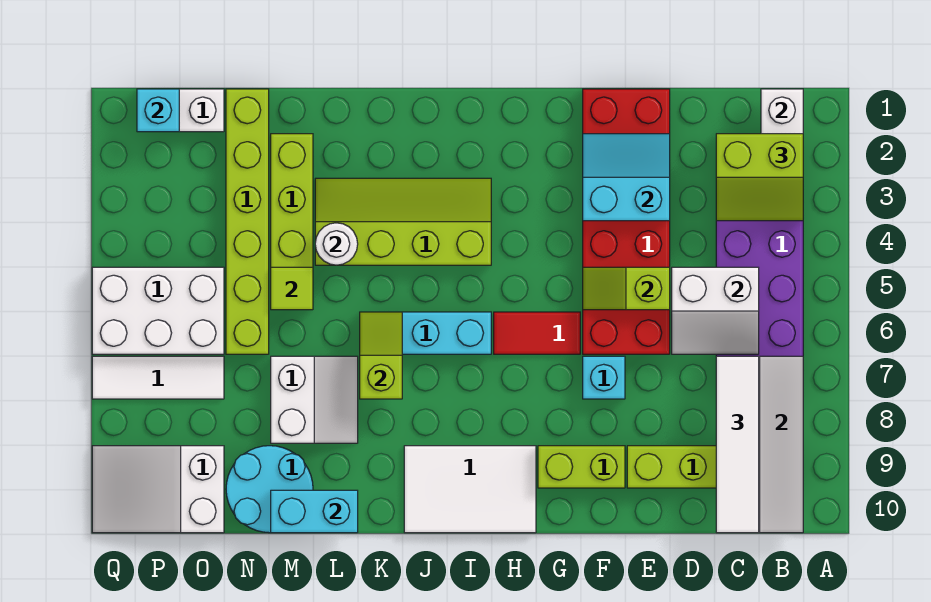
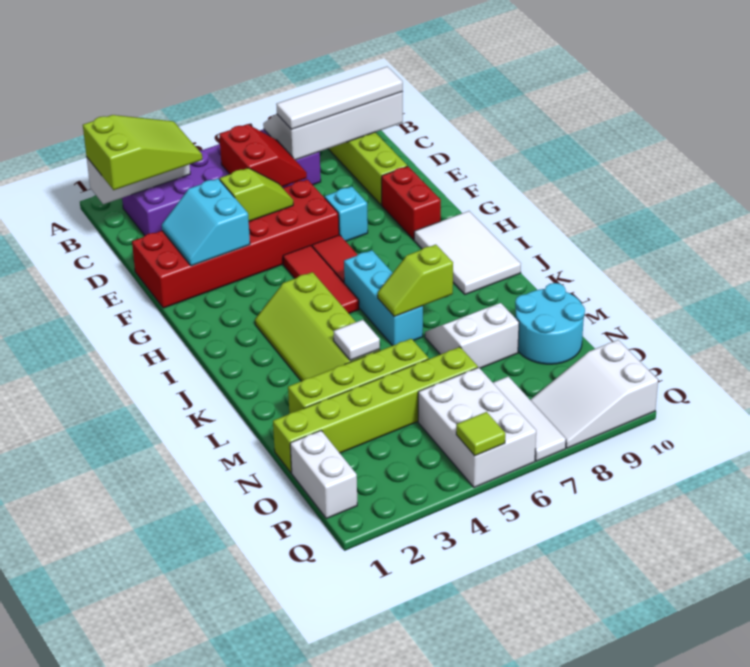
lime slope B2:C3 level 3 top 2 -> lime slope B1:C3 level 3 top 1
white slope C5:D6 level 2 top 5 -> red slope C5:D6 level 2 top 5
lime slope E5:F5 level 2 top E -> lime slope E4:E5 level 2 top 4
lime brick F9:G9 level 1 -> red brick F9:G9 level 1
none -> red tile G5:I5 level 1
white round brick L4 level 2 -> white tile L4 level 2
cyan brick L10:M10 level 2 -> none
lime tile M5 level 2 -> lime tile Q5 level 2
white slope O9:Q10 level 1 top O -> white slope P8:Q10 level 1 top 10
cyan brick P1 level 2 -> none

